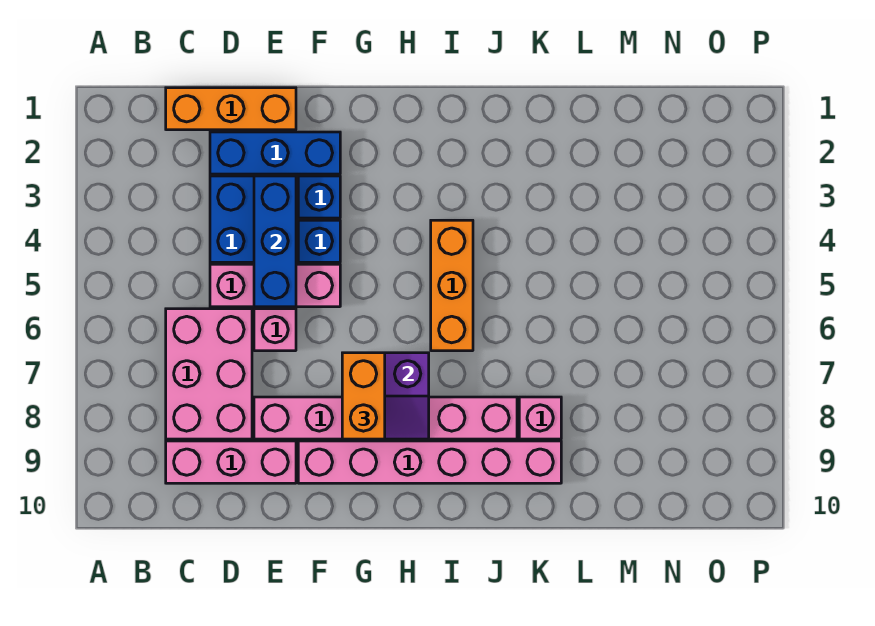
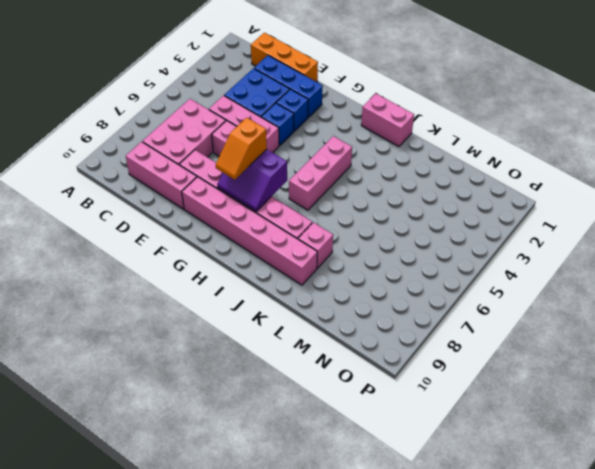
blue brick E3:E5 level 2 -> none
orange brick G7:G8 level 3 -> orange slope G7:G8 level 3 top 7
none -> pink brick I1:J1 level 1
orange brick I4:I6 level 1 -> pink brick I4:I6 level 1

